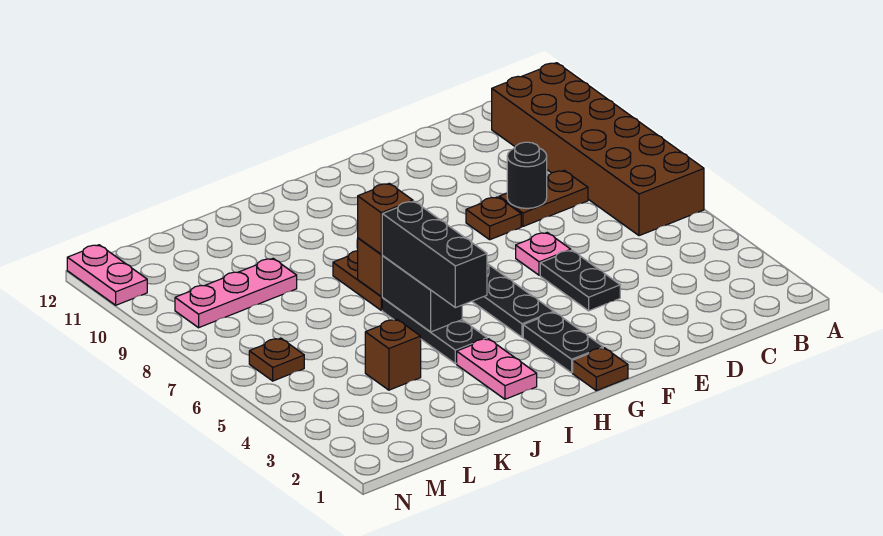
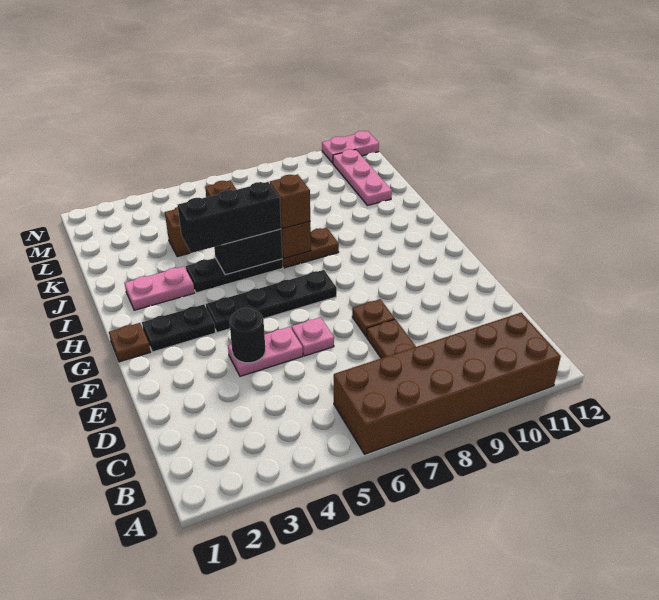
black round brick D8 level 2 -> black round brick E4 level 2
black plate E4:E5 level 1 -> pink plate E4:E5 level 1
pink plate K9:M9 level 1 -> pink plate K11:M11 level 1

